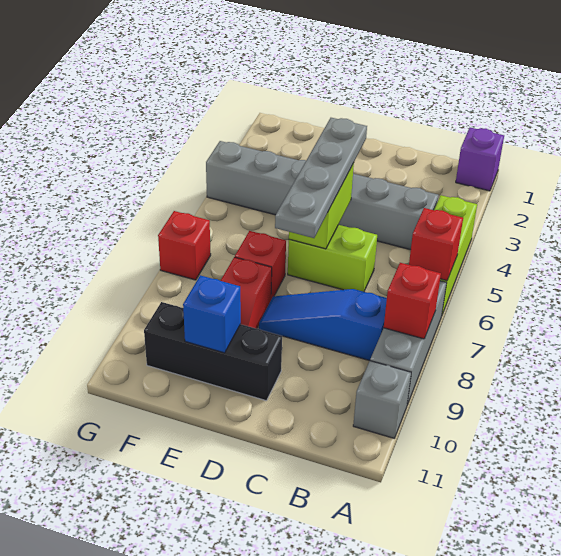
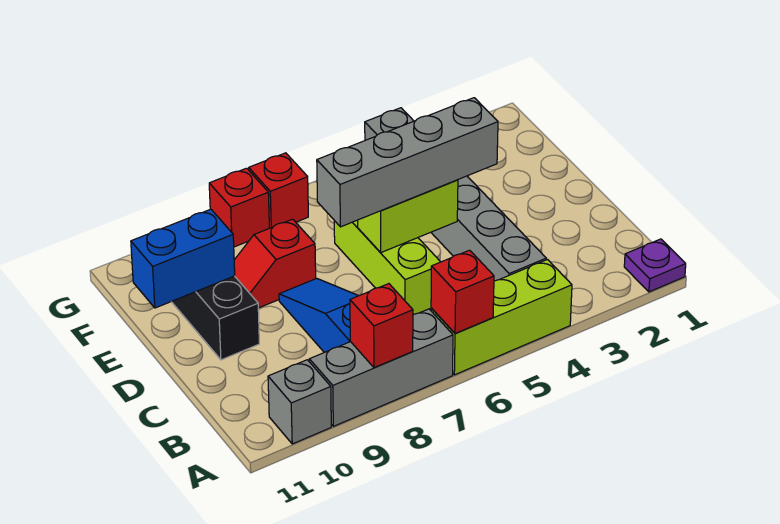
purple brick A1 level 1 -> purple plate A1 level 1
lime brick C6:D6 level 1 -> lime brick C6:E6 level 1
grey plate D4:D7 level 3 -> grey brick D4:D7 level 3
red brick E7 level 1 -> red brick G8 level 1
blue brick E10 level 2 -> blue brick E10:E11 level 2

